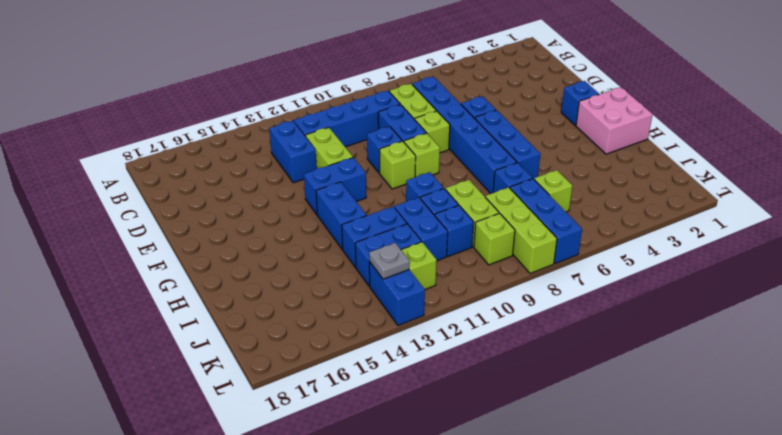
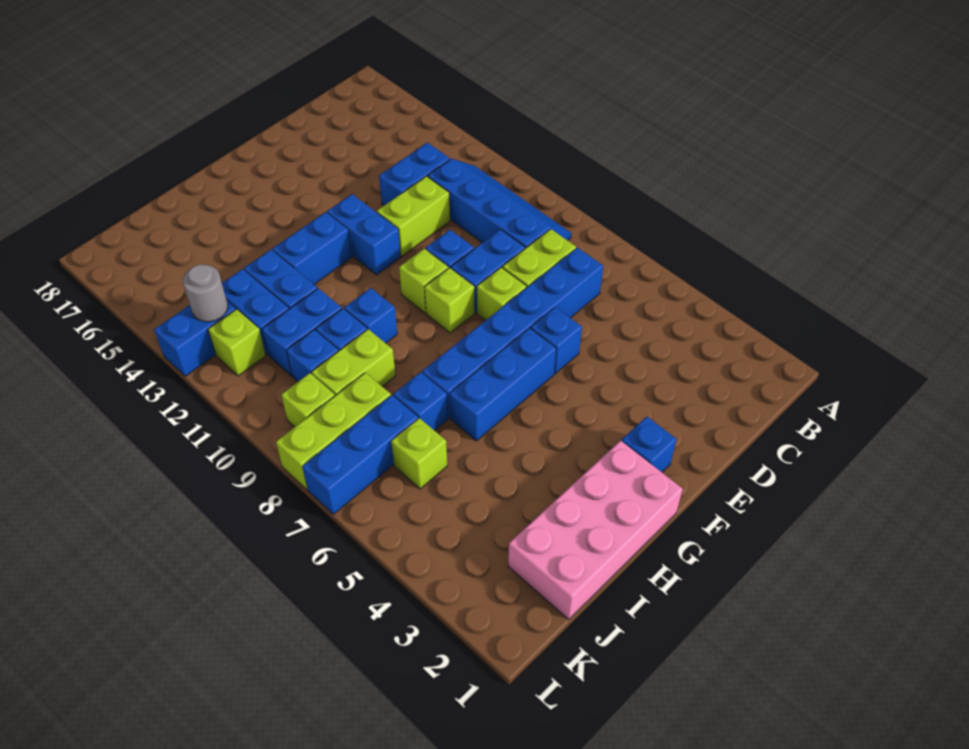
pink brick G1:H2 level 1 -> pink brick G1:J2 level 1
grey plate K13 level 2 -> grey round brick K13 level 2

